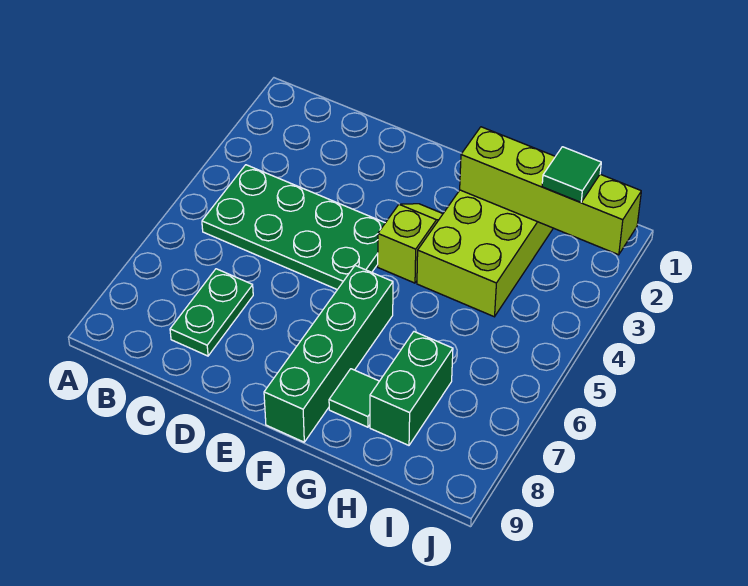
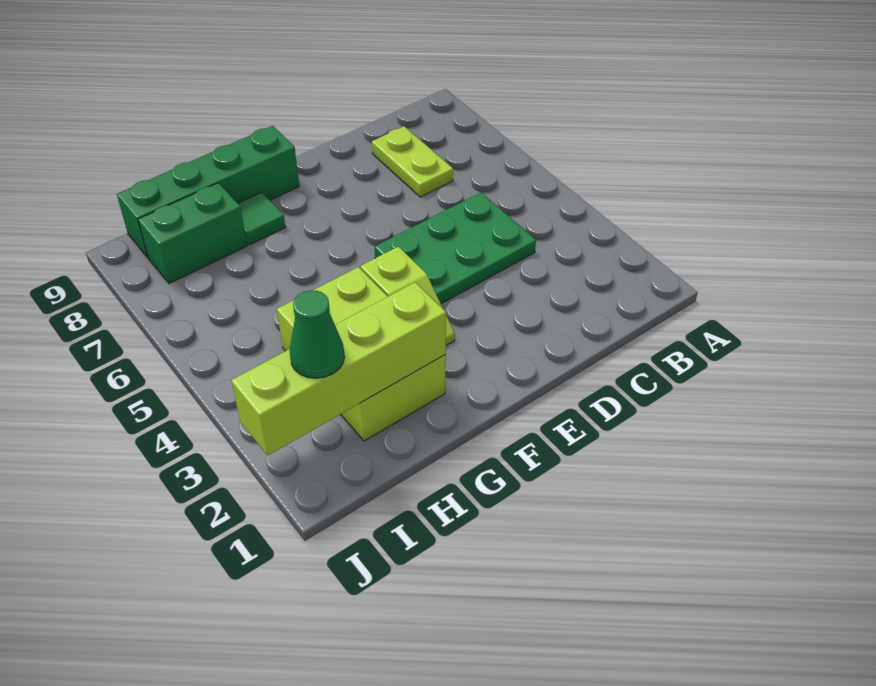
green plate B4:E5 level 1 -> green plate C4:E5 level 1
green plate C7:C8 level 1 -> lime plate C7:C8 level 1
green brick F6:F9 level 1 -> green brick F9:I9 level 1
green brick H7:H8 level 1 -> green brick H8:I8 level 1
green tile I2 level 3 -> green cone I2 level 3

